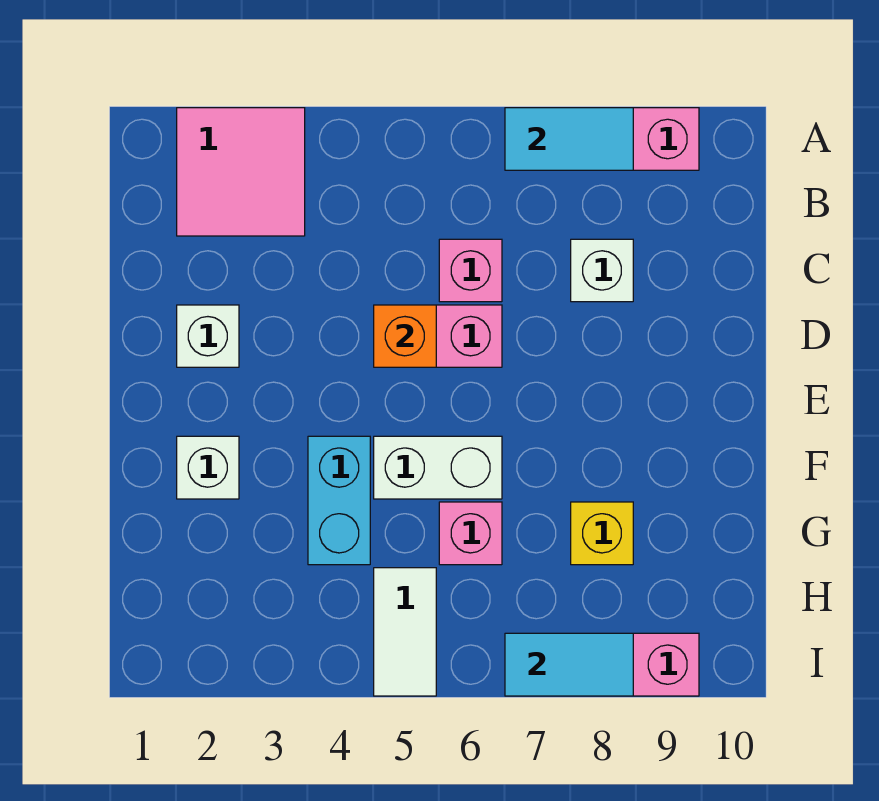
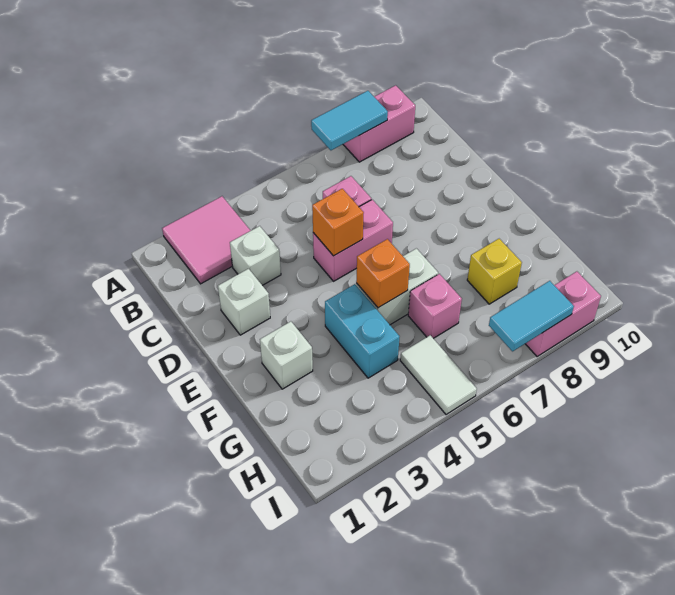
white brick C8 level 1 -> white brick C3 level 1
none -> orange brick F5 level 2

